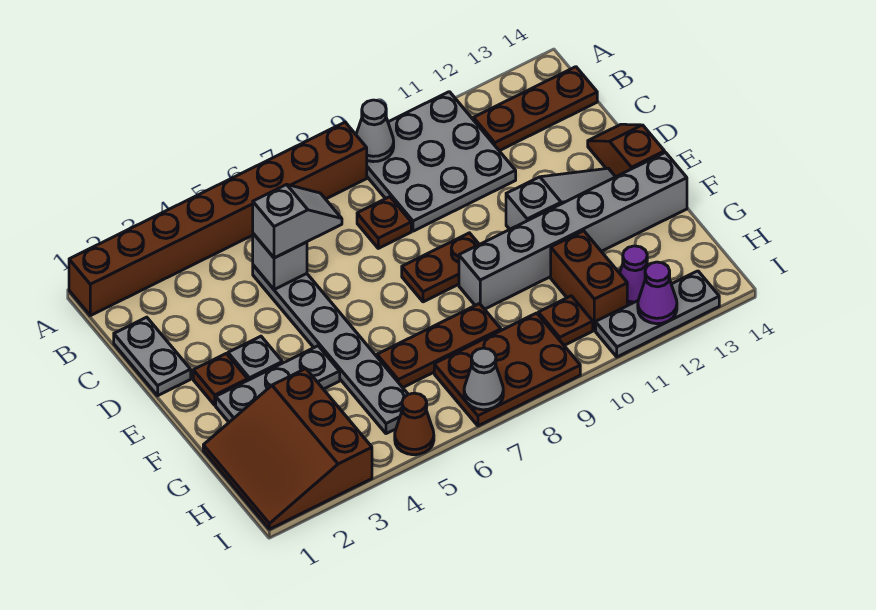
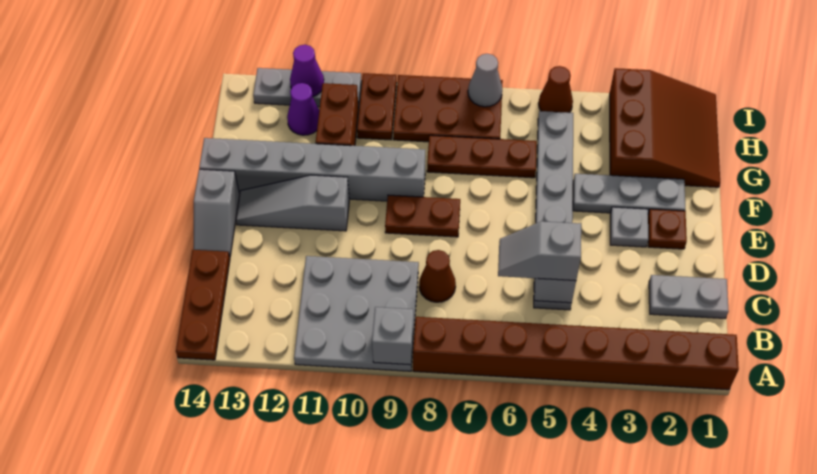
grey cone A9 level 2 -> grey brick A9 level 2
brown plate B12:B14 level 1 -> brown plate A14:C14 level 1
grey plate C1:D1 level 1 -> grey plate C1:C2 level 1
brown plate C8 level 1 -> brown cone C8 level 1
brown slope D14:E14 level 1 top E -> grey slope D14:E14 level 1 top E
brown plate H10 level 1 -> brown plate H10:I10 level 1

